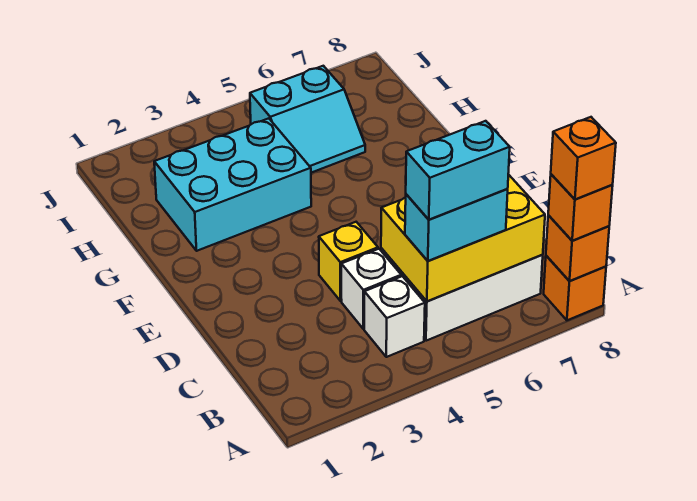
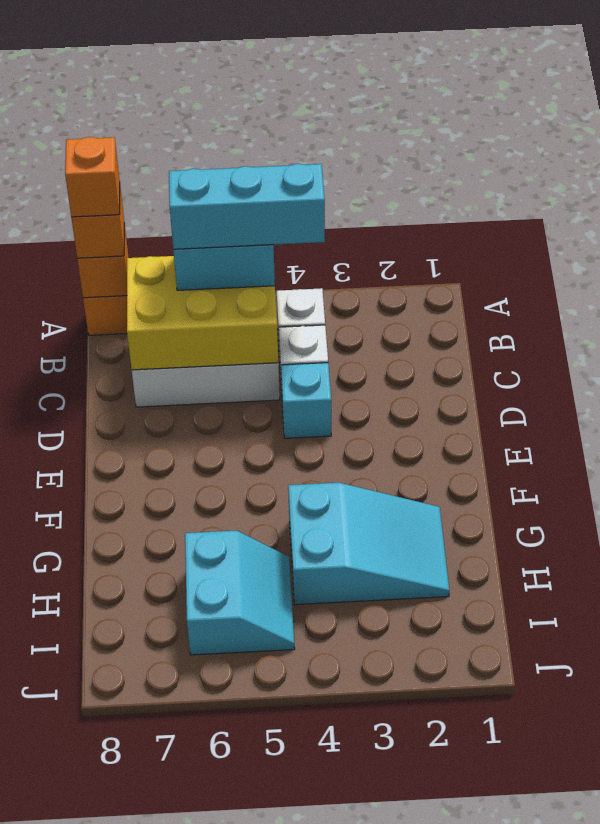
cyan brick B5:B6 level 4 -> cyan brick B4:B6 level 4
yellow brick D4 level 1 -> cyan brick D4 level 1
cyan brick G2:H4 level 1 -> cyan slope G2:H4 level 1 top 4
cyan slope H5:I6 level 1 top I -> cyan slope H5:I6 level 1 top 6

